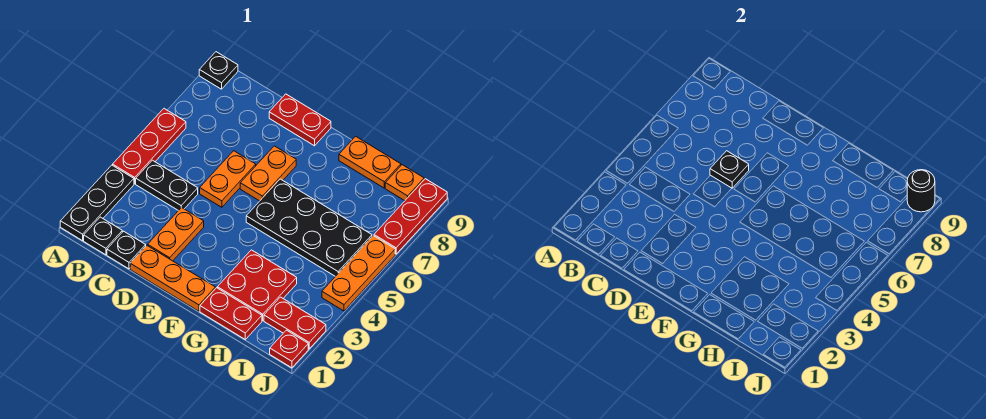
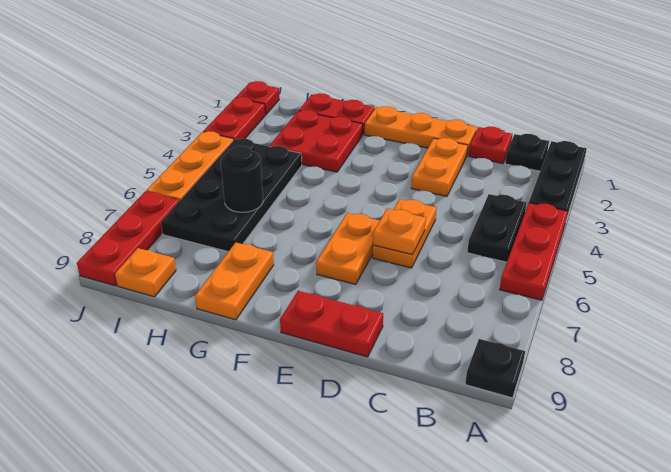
black plate B4:C4 level 1 -> black plate B4:B5 level 1
black plate C1 level 1 -> red plate C1 level 1
black plate D6 level 2 -> orange plate D6 level 2
black plate F5:I6 level 1 -> black plate H4:I7 level 1
orange plate G9:H9 level 1 -> orange plate G8:G9 level 1
red plate I2:J2 level 1 -> red plate J2:J3 level 1
black round brick J9 level 2 -> black round brick H6 level 2

